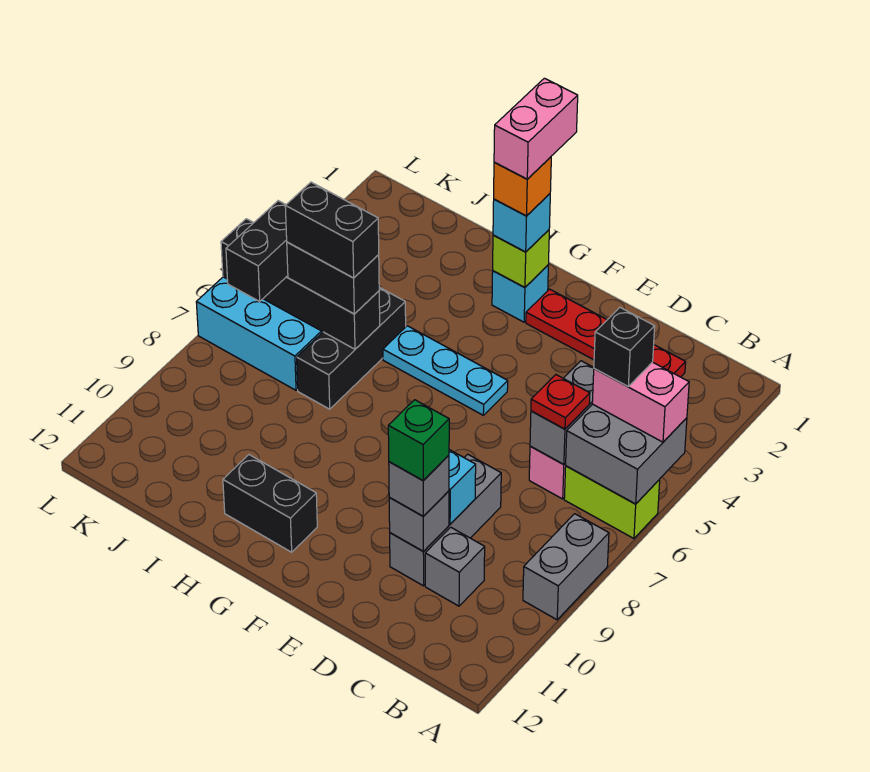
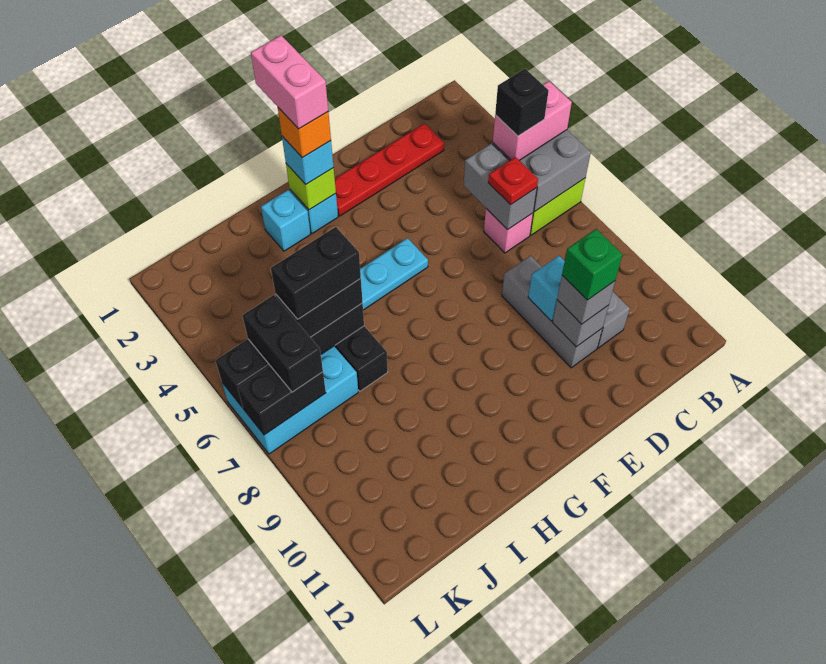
grey brick A8:A9 level 1 -> none
black brick G11:H11 level 1 -> black brick K7:L7 level 2
none -> cyan brick H2 level 1

